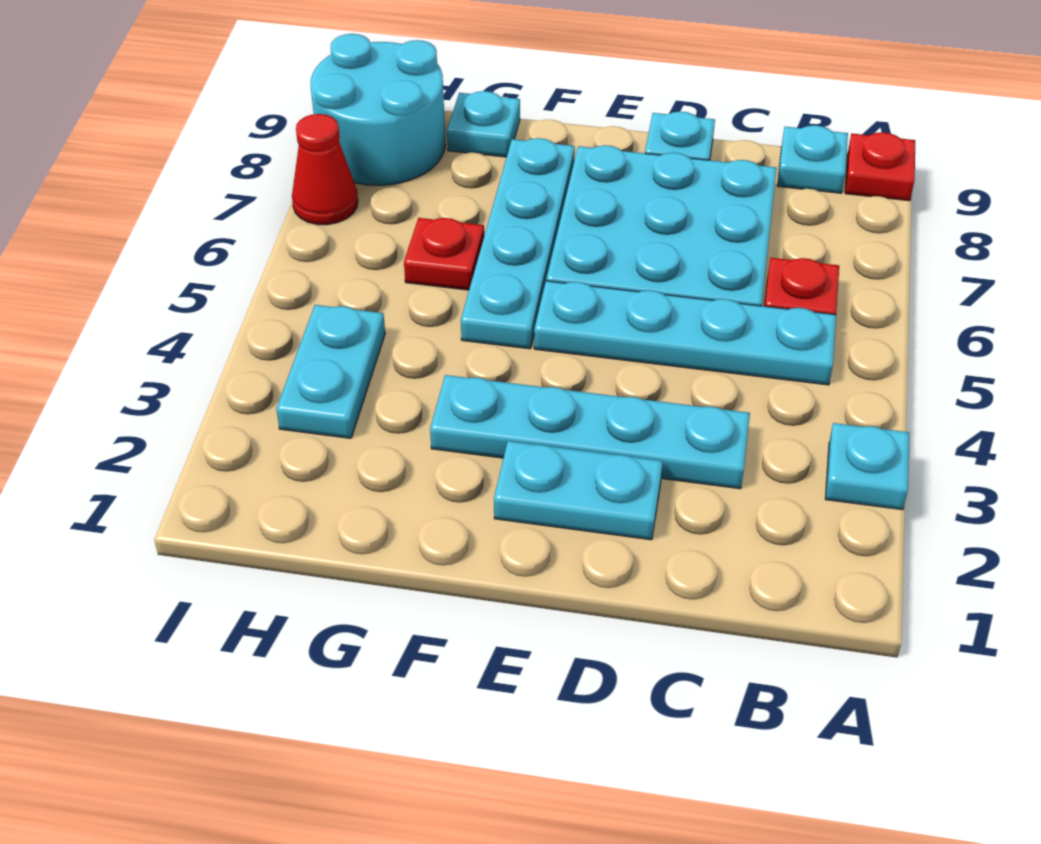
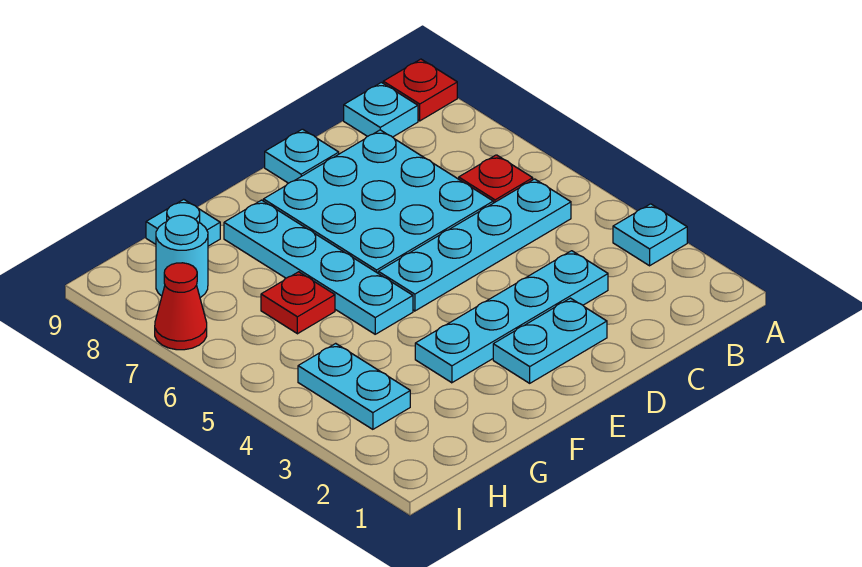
cyan round brick H8:I9 level 1 -> cyan round brick H8 level 1

